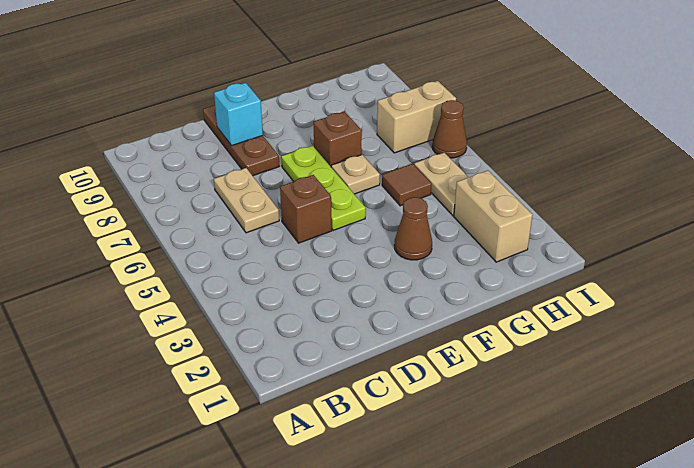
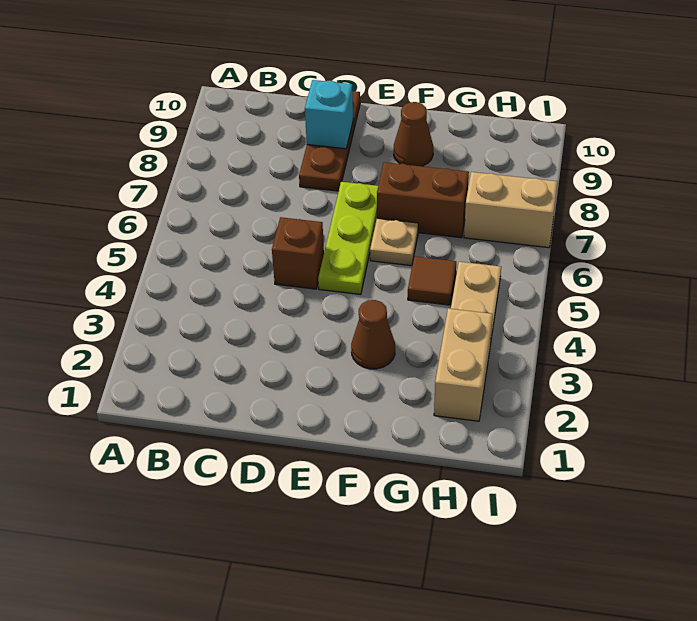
tan plate C6:C7 level 1 -> none
brown brick F7 level 1 -> brown brick F7:G7 level 1
brown cone I6 level 1 -> brown cone F9 level 1

